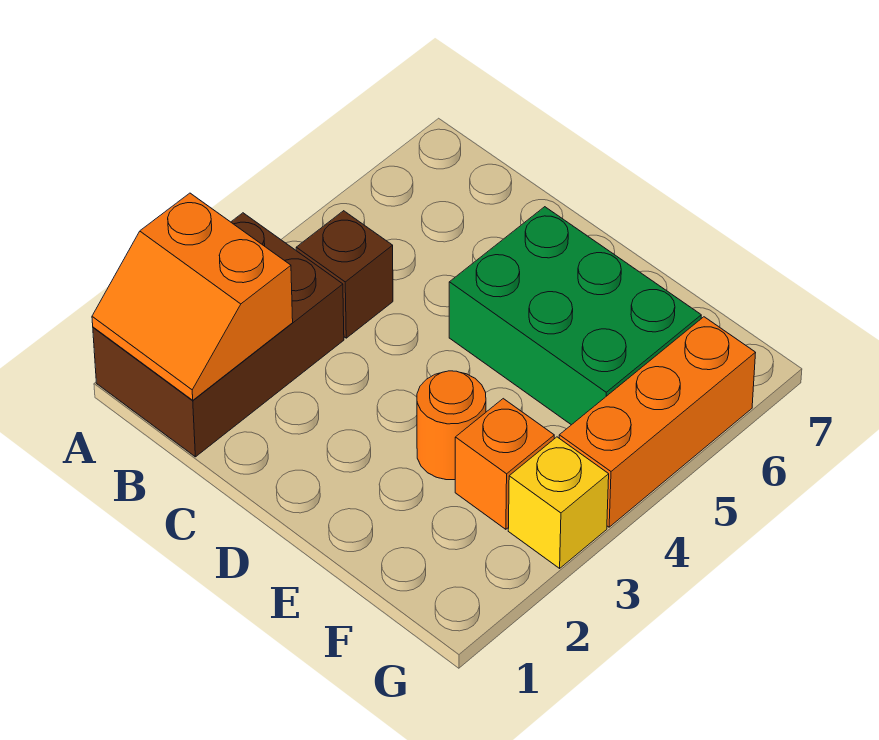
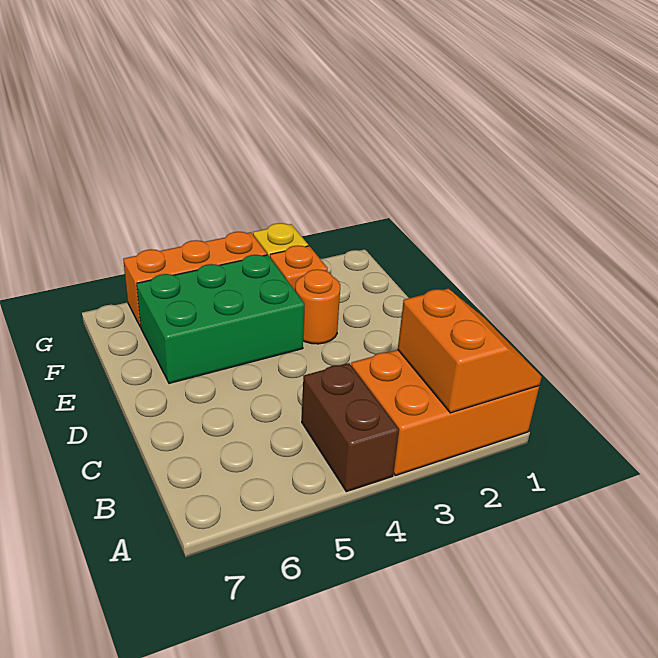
brown brick A1:B3 level 1 -> orange brick A1:B3 level 1
brown brick B4 level 1 -> brown brick A4:B4 level 1
green brick D5:F6 level 1 -> green brick E4:F6 level 1

